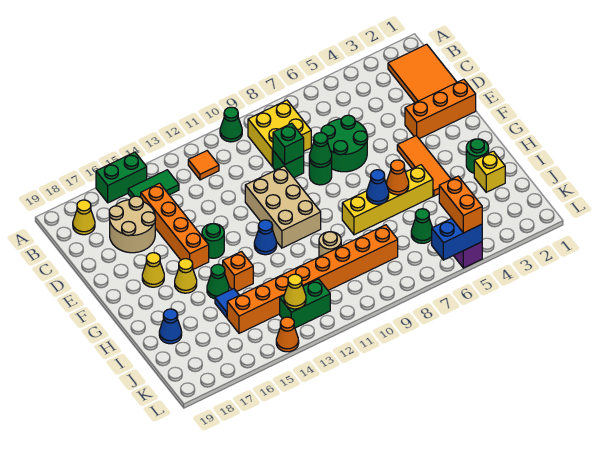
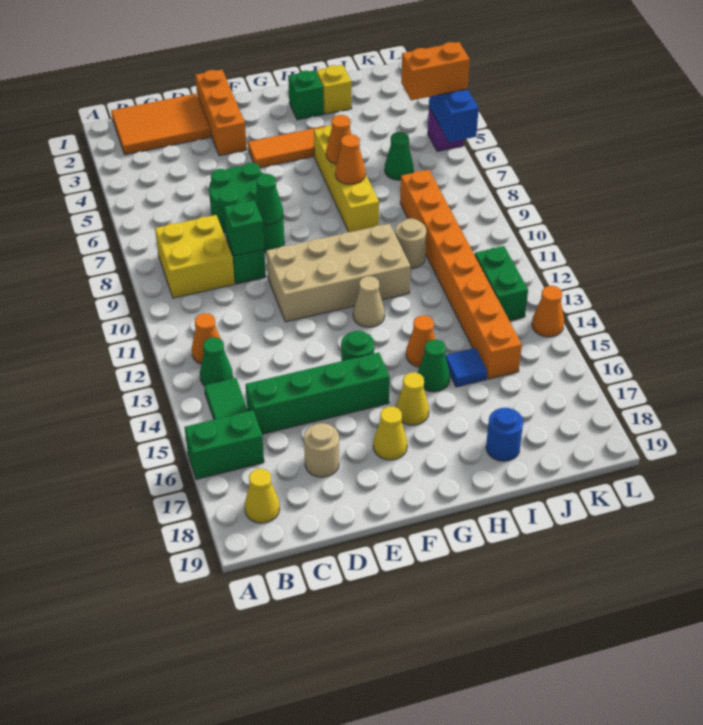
green cone A10 level 1 -> green cone B13 level 1
green brick A15:A16 level 1 -> green brick A16:B16 level 1
orange tile B12 level 1 -> orange cone B12 level 1
orange brick C15:F15 level 1 -> green brick C15:F15 level 1
tan round brick C16:D17 level 1 -> tan round brick D17 level 1
tan brick E10:G11 level 1 -> tan brick E10:H11 level 1
blue cone G12 level 1 -> tan cone G12 level 1
green round brick H2 level 1 -> green brick H2 level 1
blue cone H7 level 2 -> orange cone H7 level 2
orange brick H14 level 1 -> orange cone H14 level 1
blue cone I18 level 1 -> blue round brick I18 level 1
yellow cone K13 level 2 -> none

